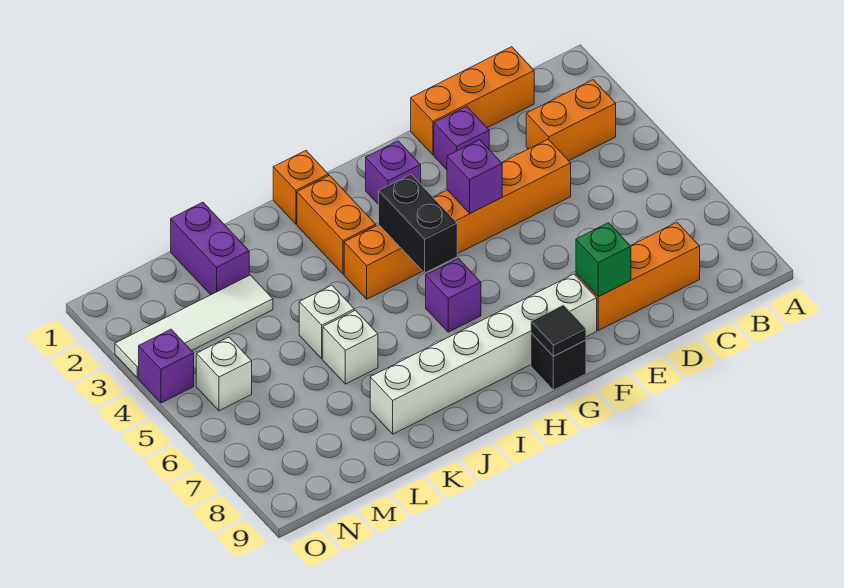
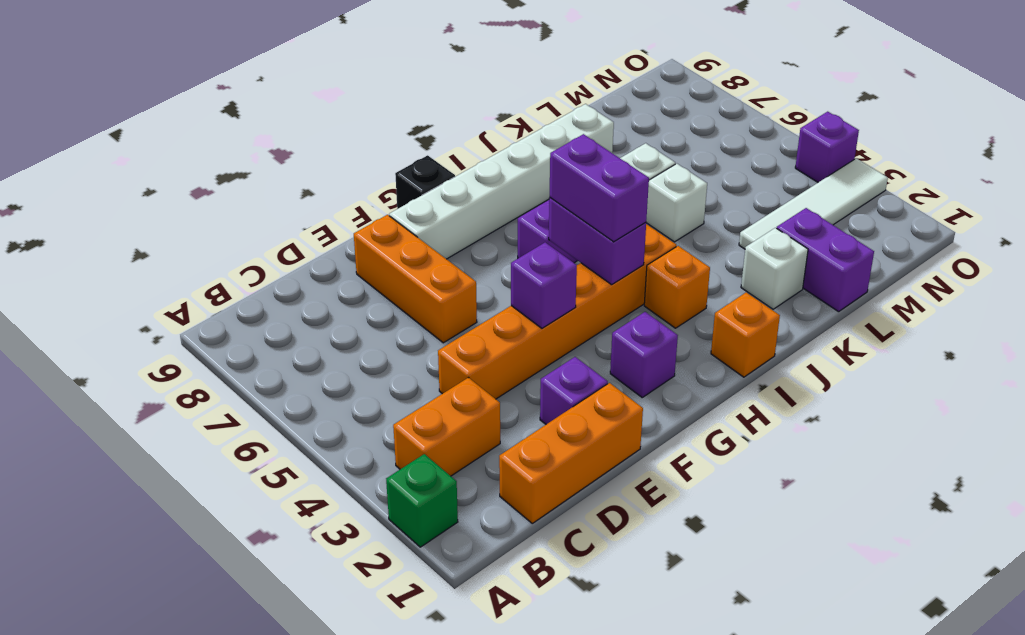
orange brick C8:E8 level 1 -> orange brick E6:E8 level 1
green brick E8 level 2 -> green brick A2 level 1
black tile G9 level 2 -> none
black brick H4:H5 level 2 -> purple brick H4:H5 level 2
none -> purple brick H4:H5 level 3
orange brick I2:I3 level 1 -> orange brick I3 level 1
white brick N5 level 1 -> white brick K2 level 1

